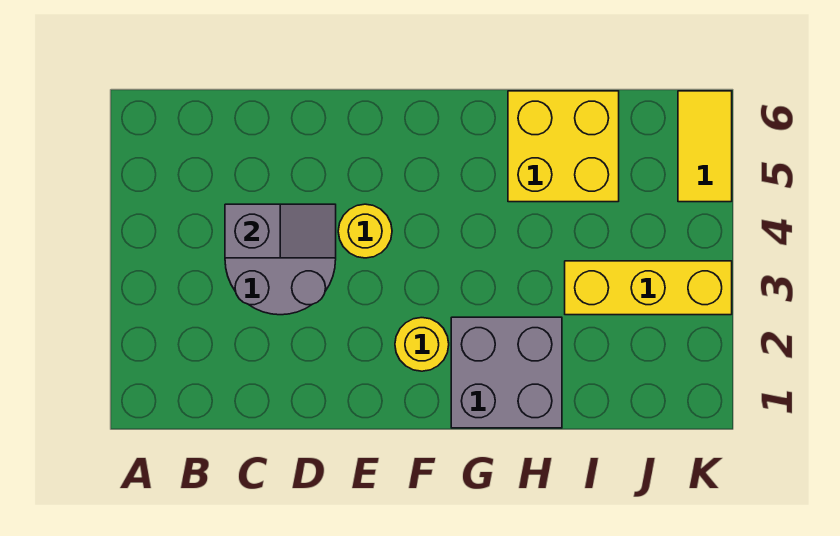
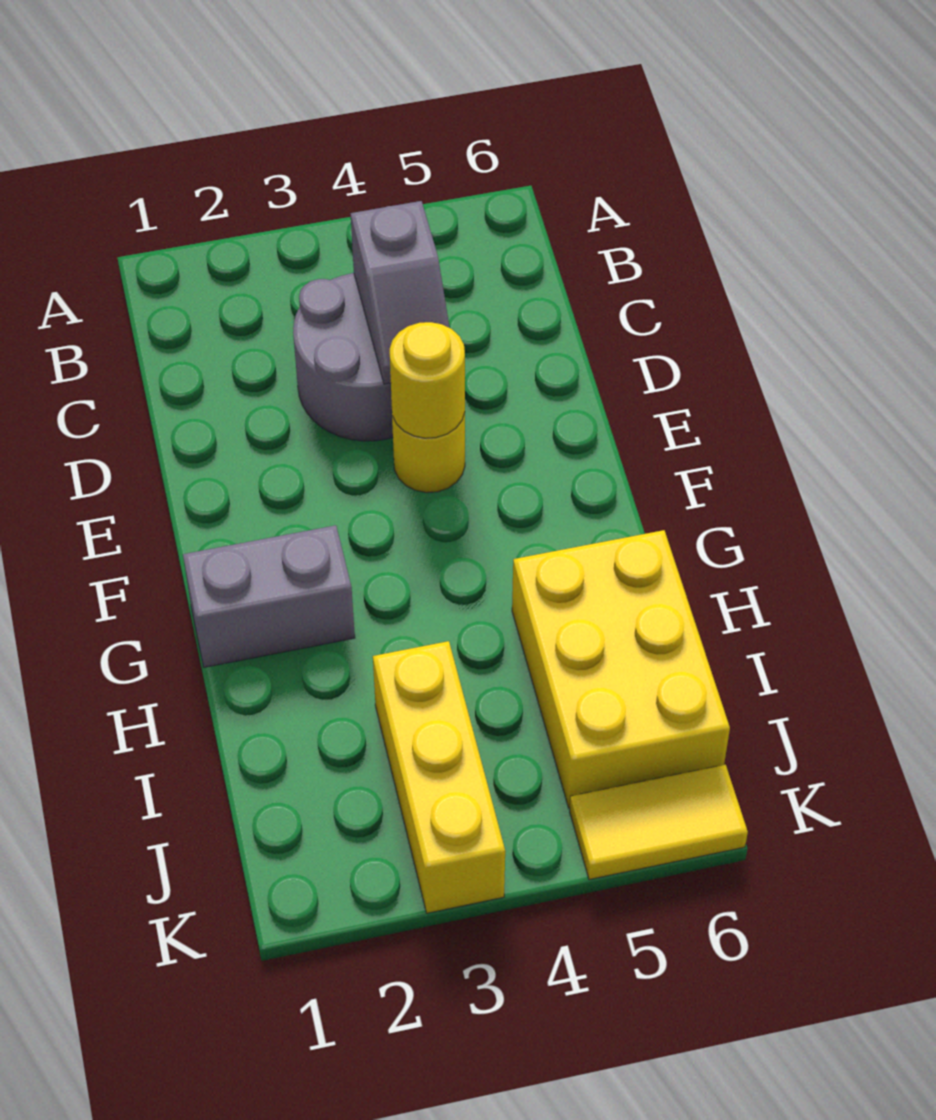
yellow round brick F2 level 1 -> yellow round brick E4 level 2
grey brick G1:H2 level 1 -> grey brick G1:G2 level 1
yellow brick H5:I6 level 1 -> yellow brick H5:J6 level 1

